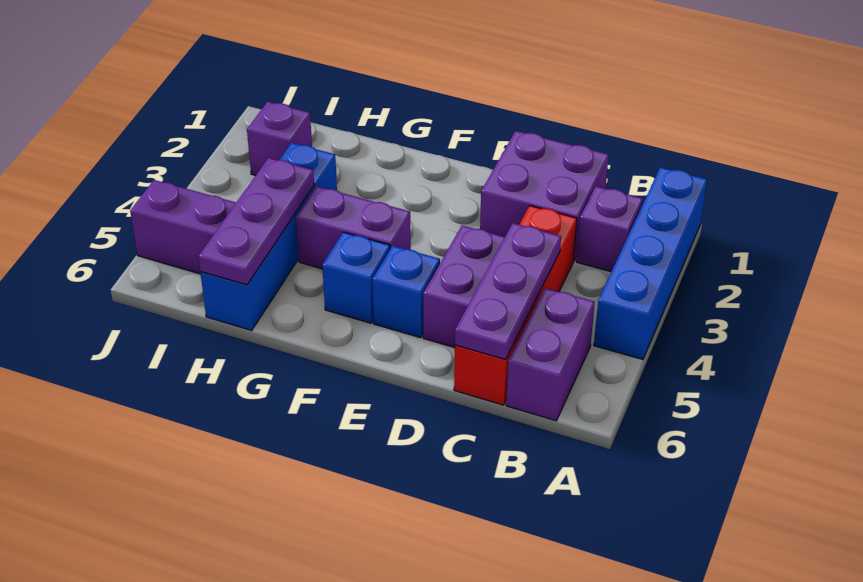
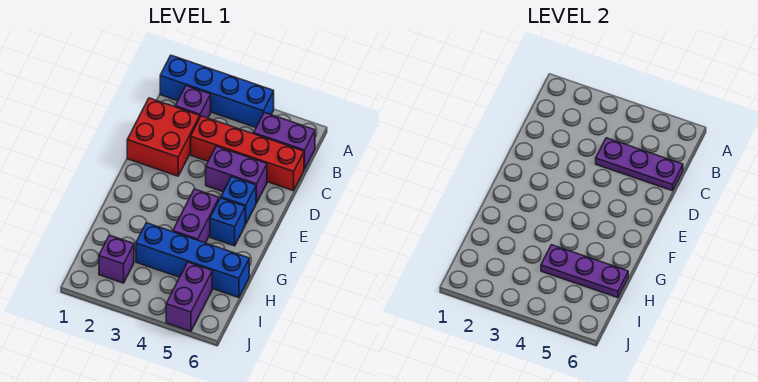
purple brick C1:D2 level 1 -> red brick C1:D2 level 1

